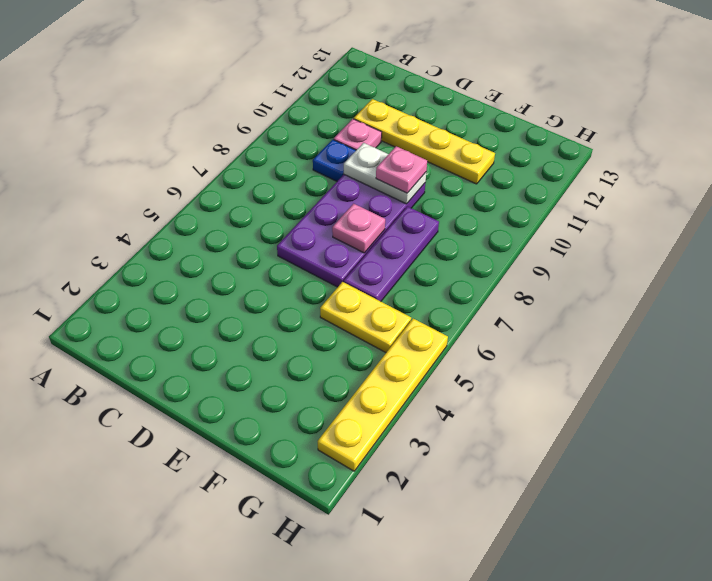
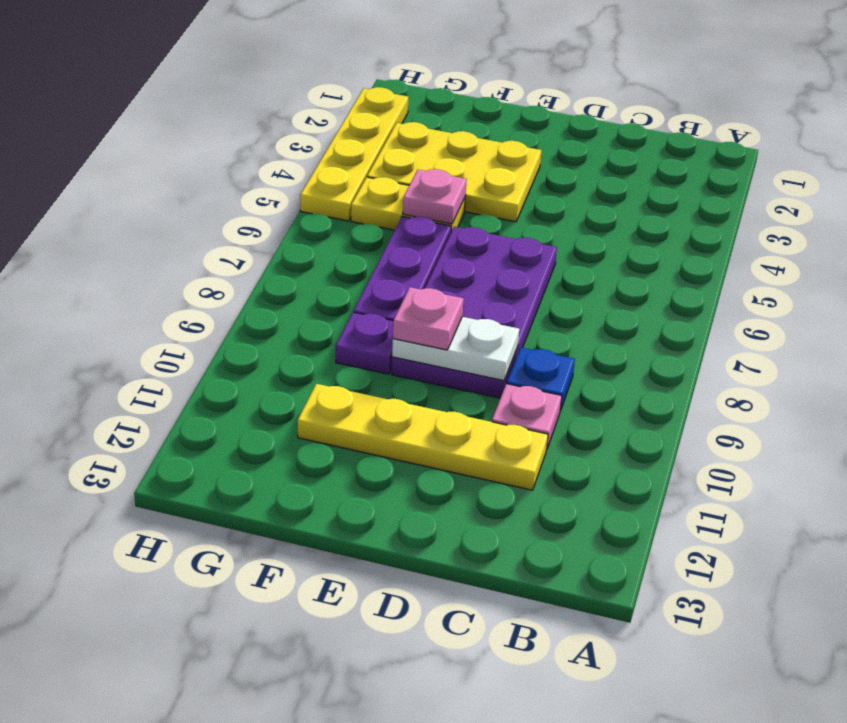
none -> yellow plate E3:G4 level 1
pink plate E7 level 2 -> pink plate F5 level 2
none -> purple plate F9 level 1

